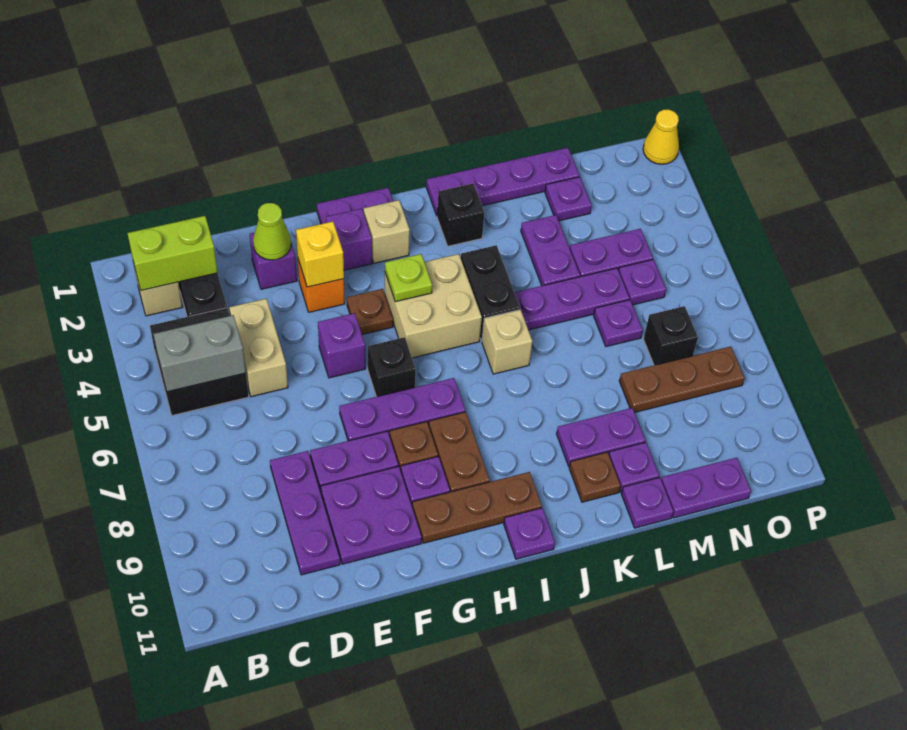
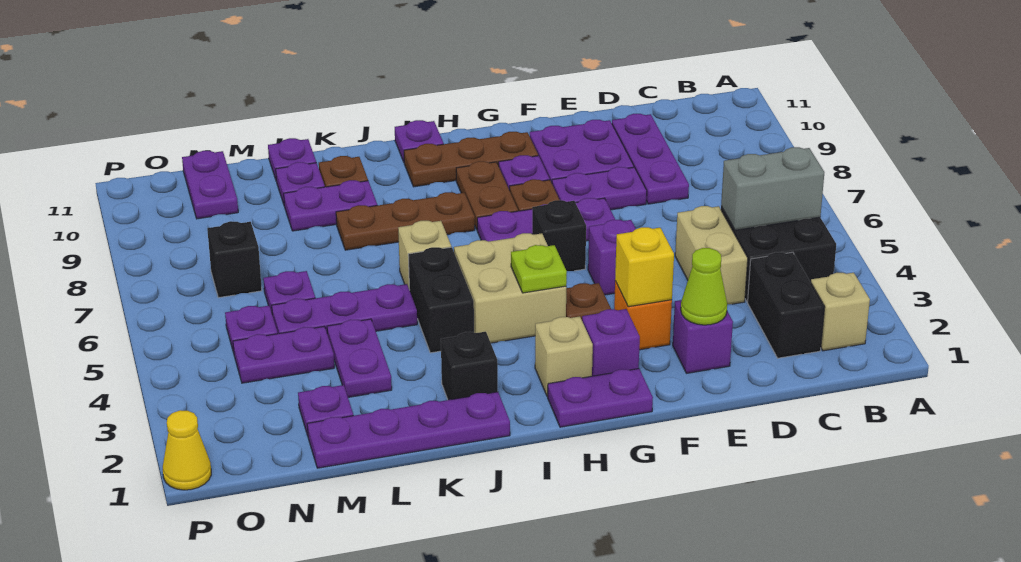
lime brick B2:C2 level 2 -> none
brown plate M8:O8 level 1 -> brown plate I8:K8 level 1
purple plate M11:N11 level 1 -> purple plate N10:N11 level 1

